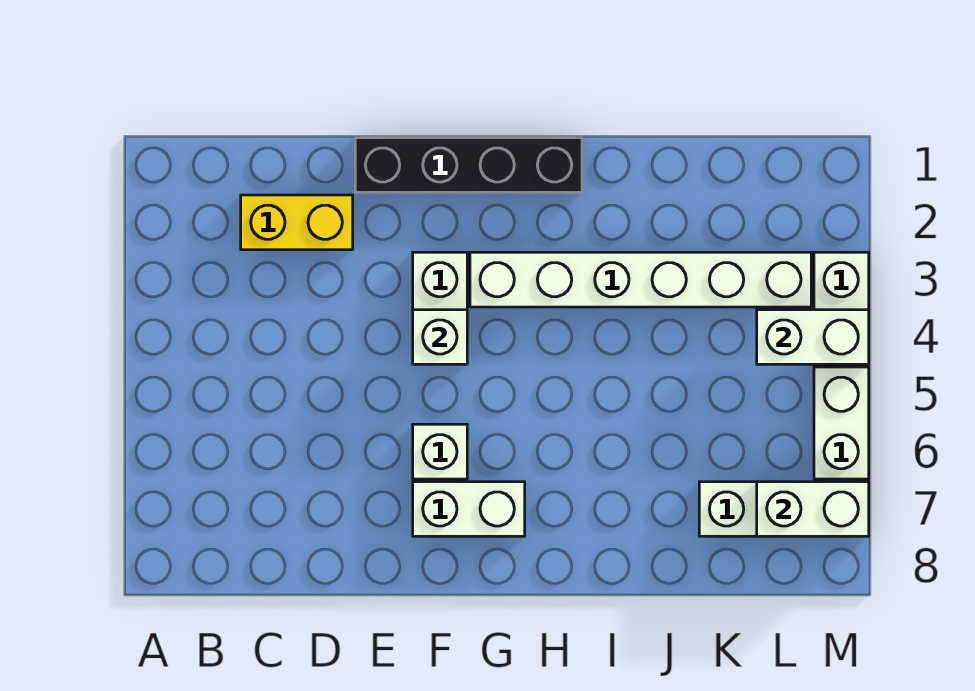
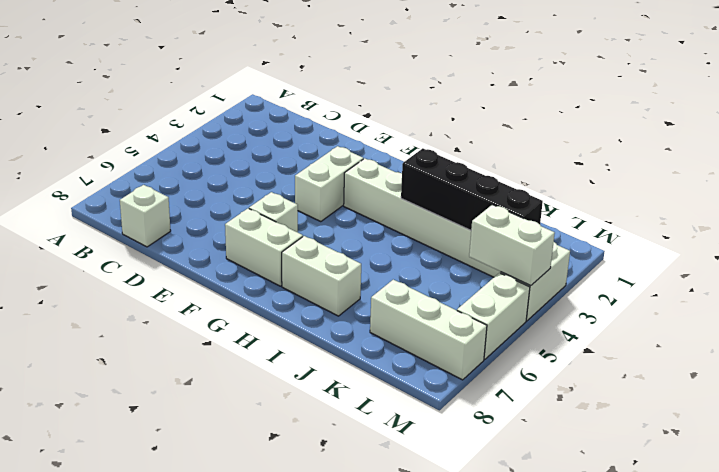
yellow brick C2:D2 level 1 -> none
black brick E1:H1 level 1 -> black brick I3:L3 level 2
white brick F4 level 2 -> white brick C8 level 1
white brick L7:M7 level 2 -> white brick H7:I7 level 1

